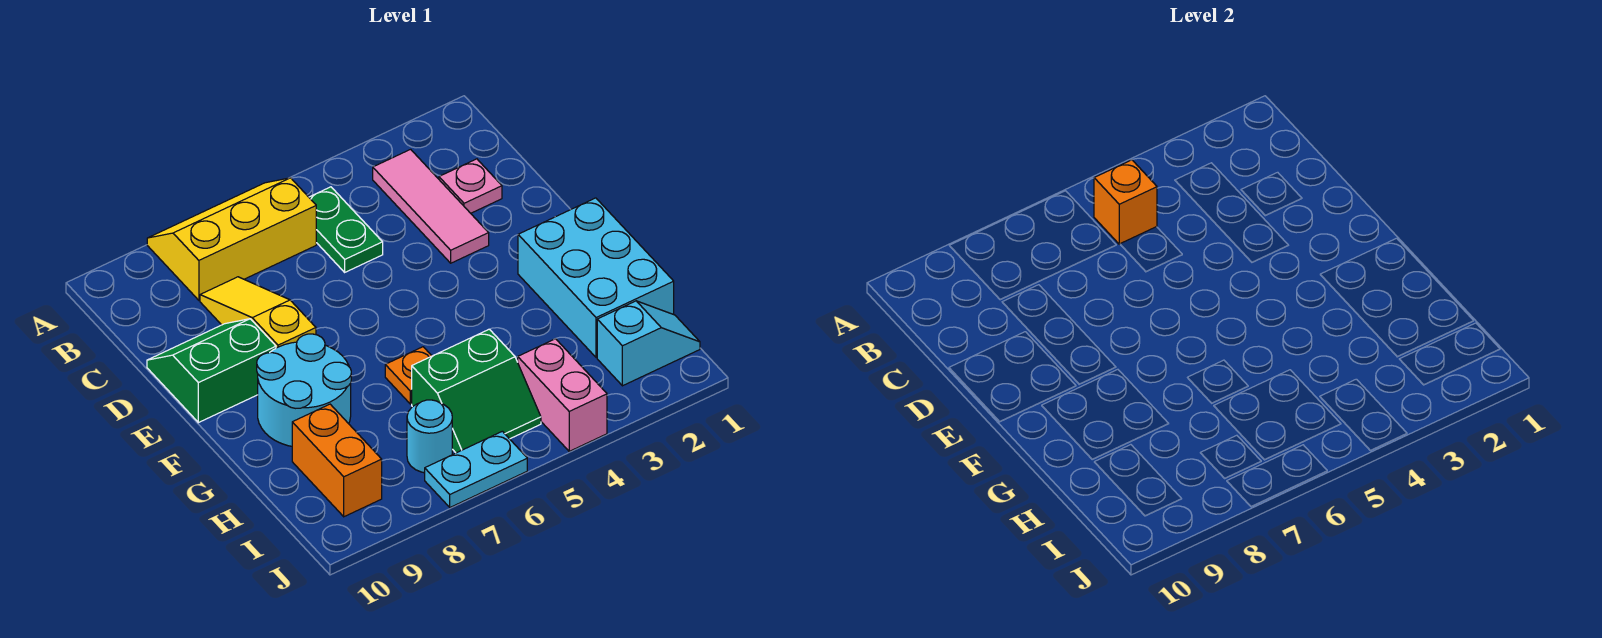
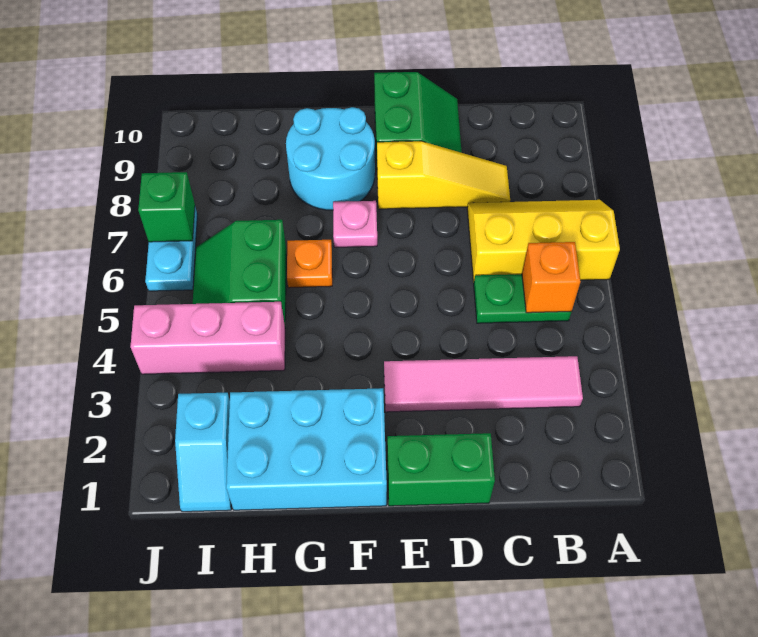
yellow slope A6:B8 level 1 top B -> yellow slope A6:C7 level 1 top 6
pink tile B3:D3 level 1 -> pink tile B3:E3 level 1
pink plate C2 level 1 -> pink plate F7 level 1
none -> green brick D1:E1 level 1
orange brick H9:I9 level 1 -> none
pink brick I4:J4 level 1 -> pink brick H4:J4 level 1
cyan round brick I7 level 1 -> none
none -> green brick J7 level 2

